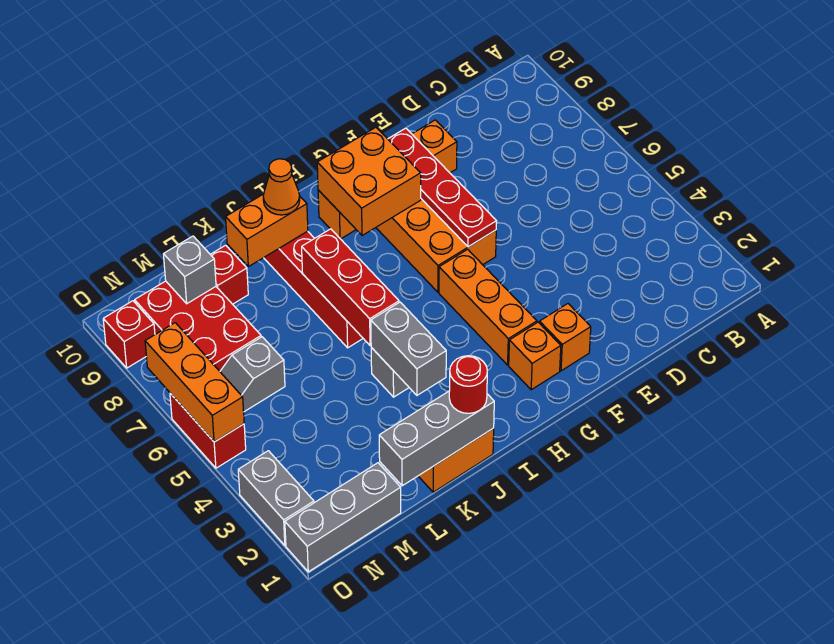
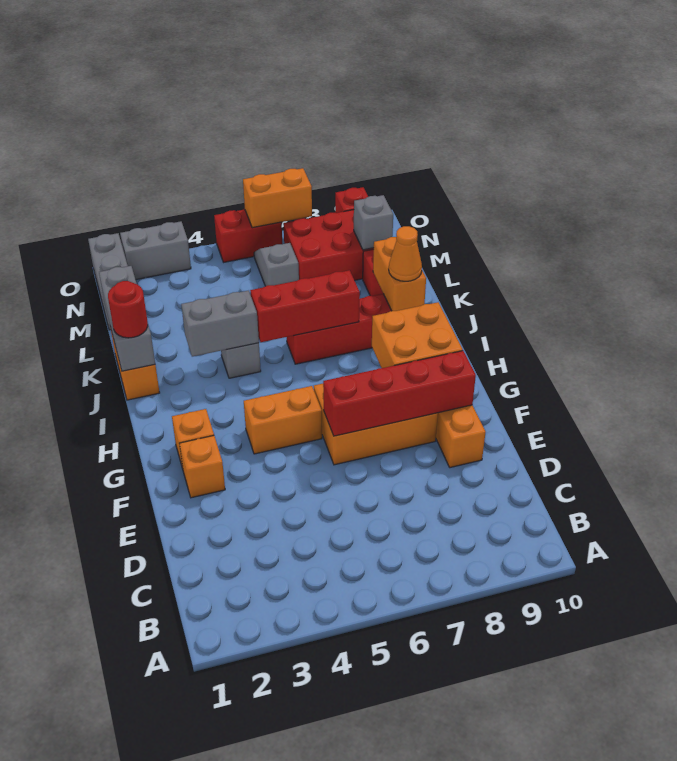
red plate F6:F9 level 2 -> red brick F6:F9 level 2
orange brick G3:G5 level 1 -> orange brick G4:G5 level 1
orange brick O5:O7 level 2 -> orange brick O6:O7 level 2

